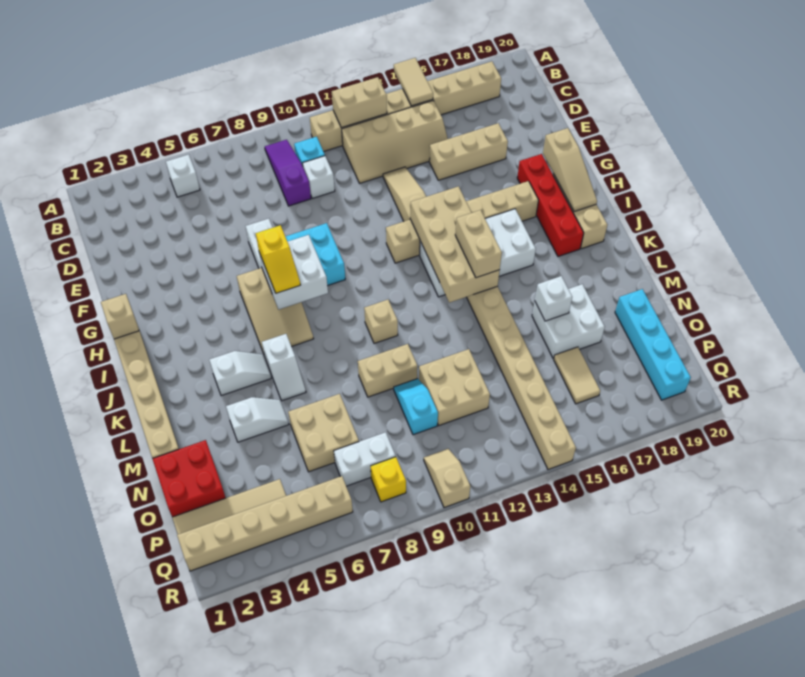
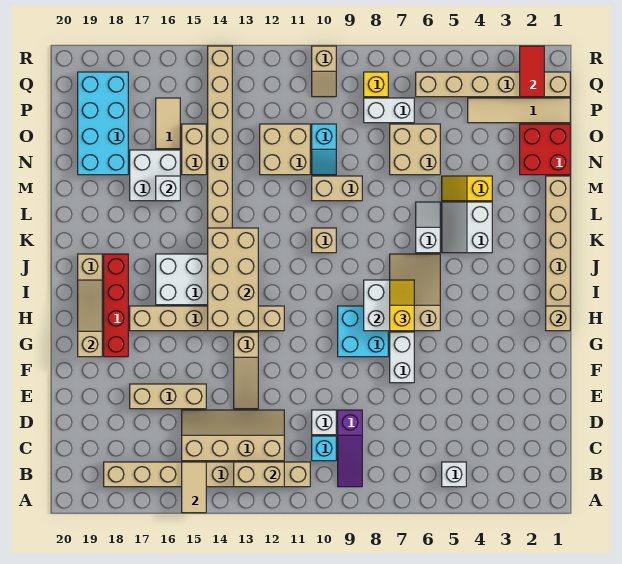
tan brick J14:K14 level 3 -> tan brick N15:O15 level 1
white slope K4:K5 level 1 top 4 -> white slope K4:L5 level 1 top 4
white slope M4:M5 level 1 top 4 -> yellow slope M4:M5 level 1 top 4
cyan brick N19:Q19 level 1 -> cyan brick N18:Q19 level 1
none -> red tile Q2:R2 level 2

